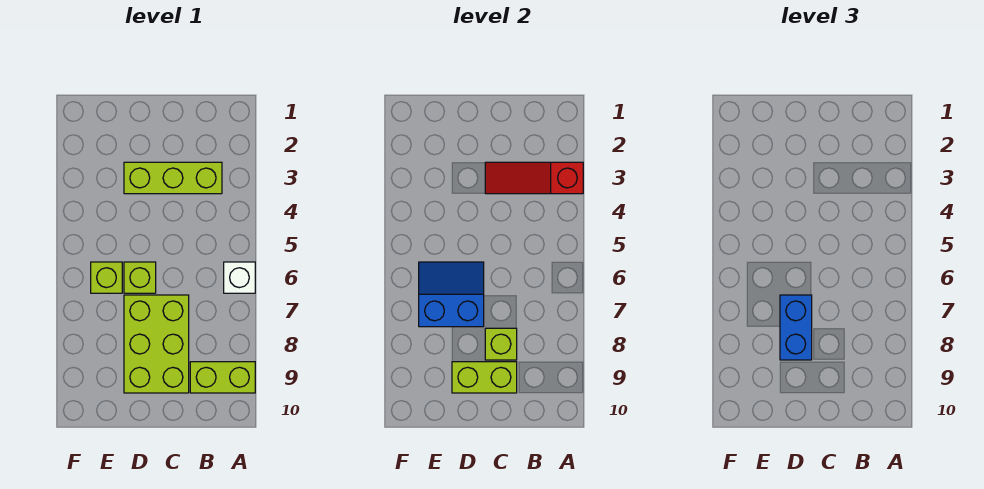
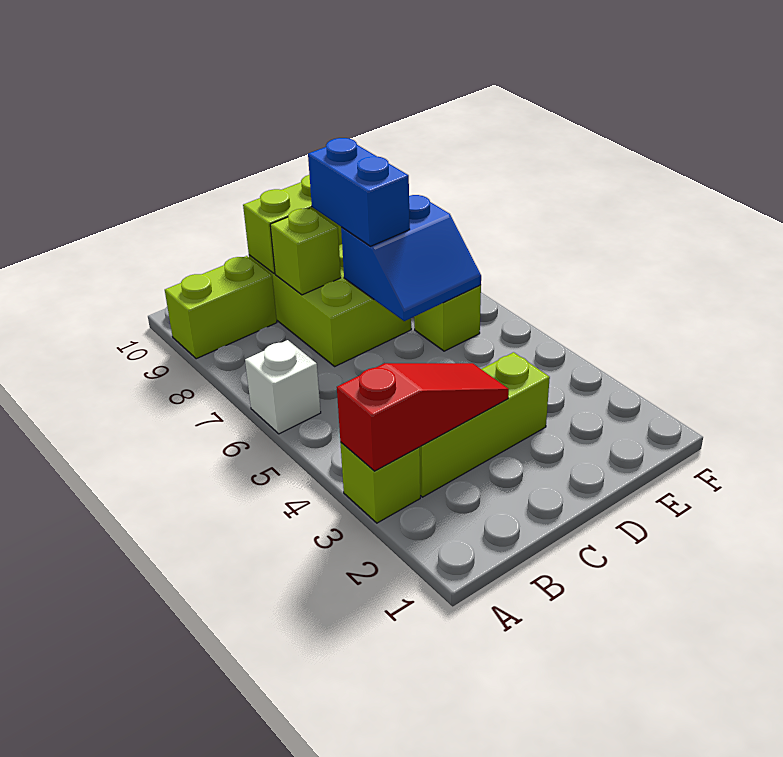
lime brick D6 level 1 -> lime brick A3 level 1

